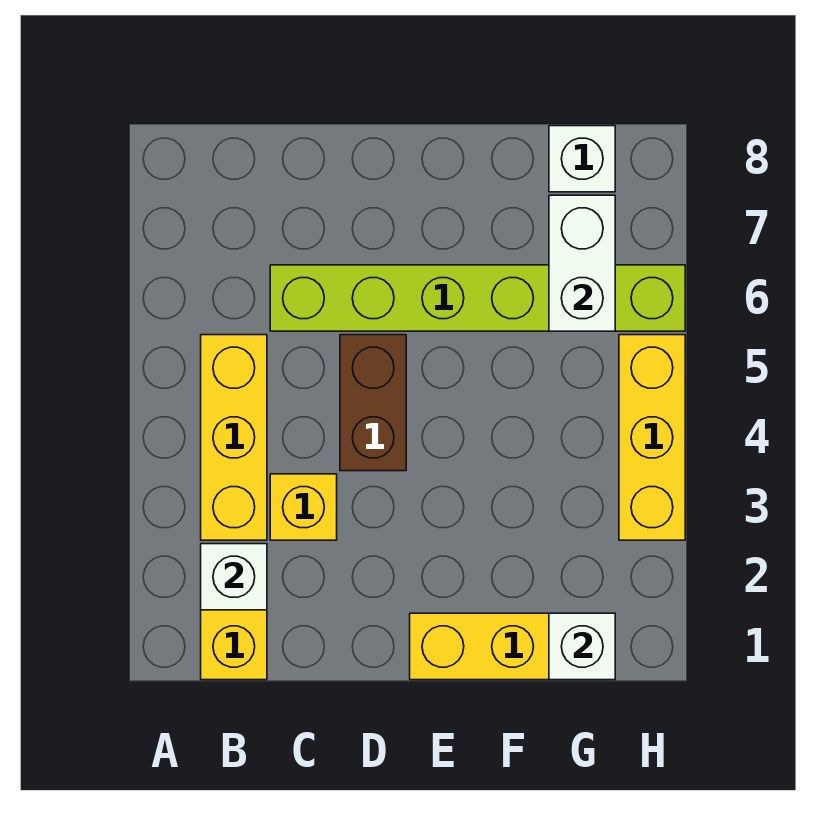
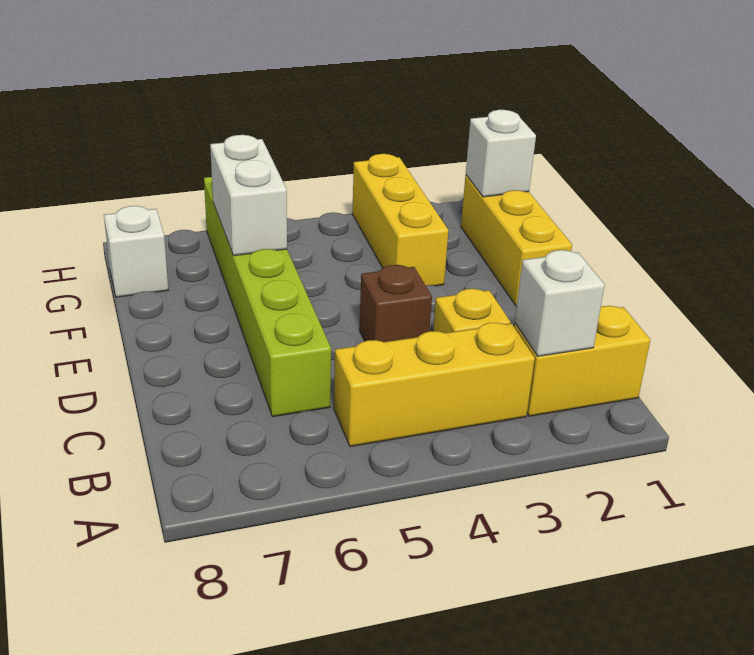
brown brick D4:D5 level 1 -> brown brick D4 level 1
white brick G6:G7 level 2 -> white brick F6:G6 level 2
yellow brick H3:H5 level 1 -> yellow brick F3:H3 level 1

